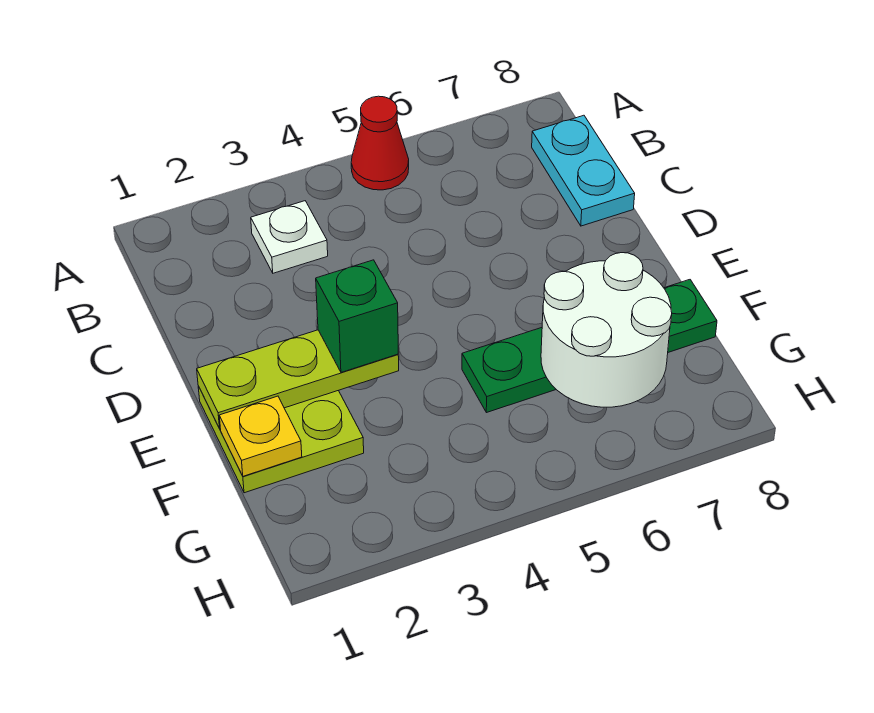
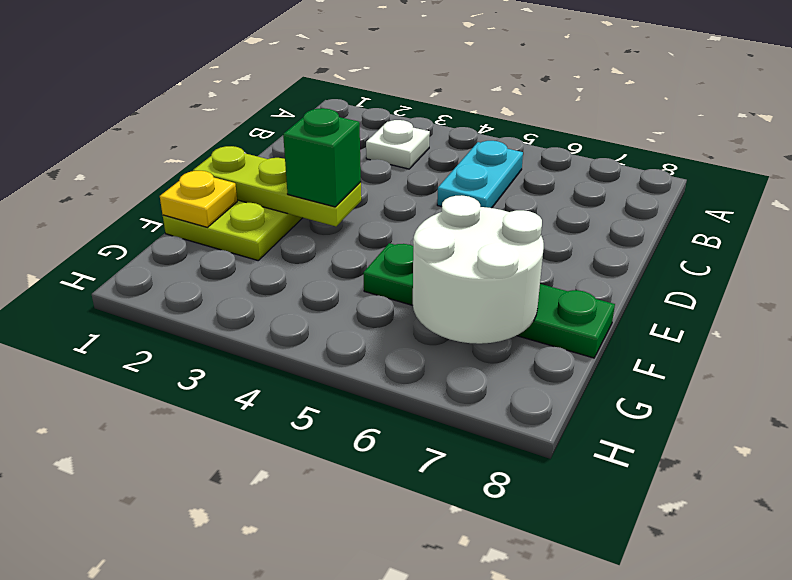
red cone A5 level 1 -> none
cyan plate B8:C8 level 1 -> cyan plate B5:C5 level 1

